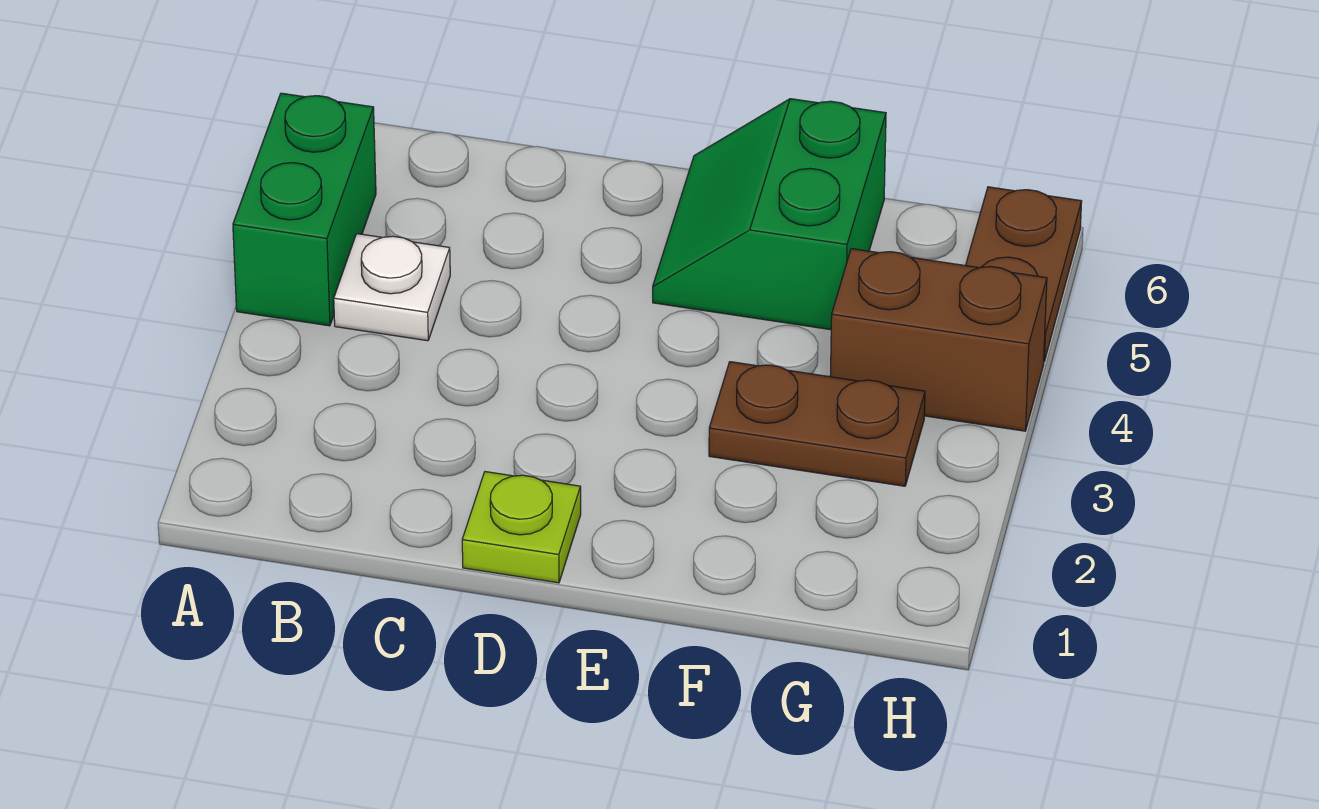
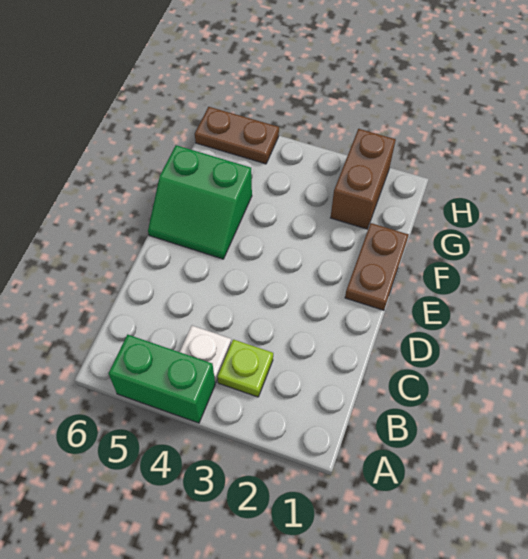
lime plate D1 level 1 -> lime plate B3 level 1
brown plate F3:G3 level 1 -> brown plate E1:F1 level 1
brown brick G4:H4 level 1 -> brown brick G2:H2 level 1

